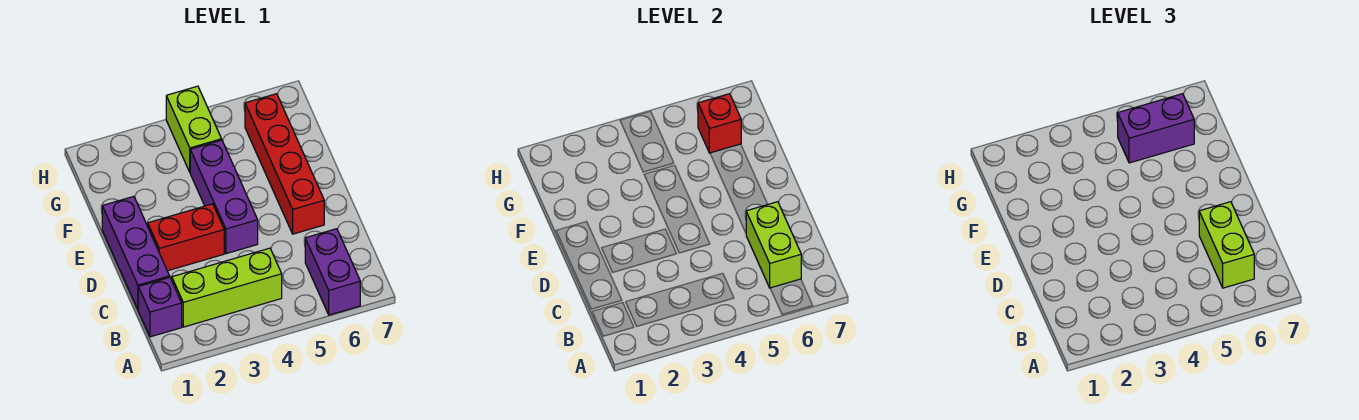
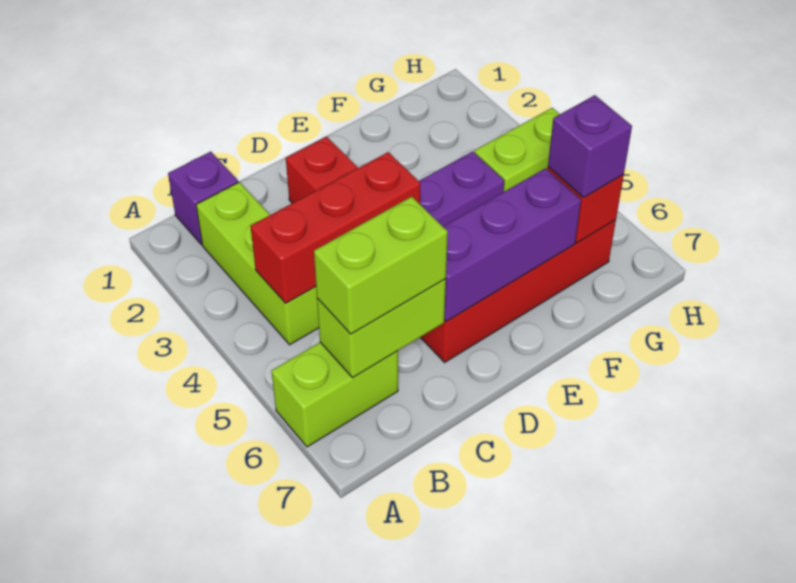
purple brick A6:B6 level 1 -> lime brick A6:B6 level 1
none -> red brick B4:D4 level 2
purple brick C1:E1 level 1 -> purple brick D6:F6 level 2
purple brick G5:G6 level 3 -> purple brick G6 level 3

